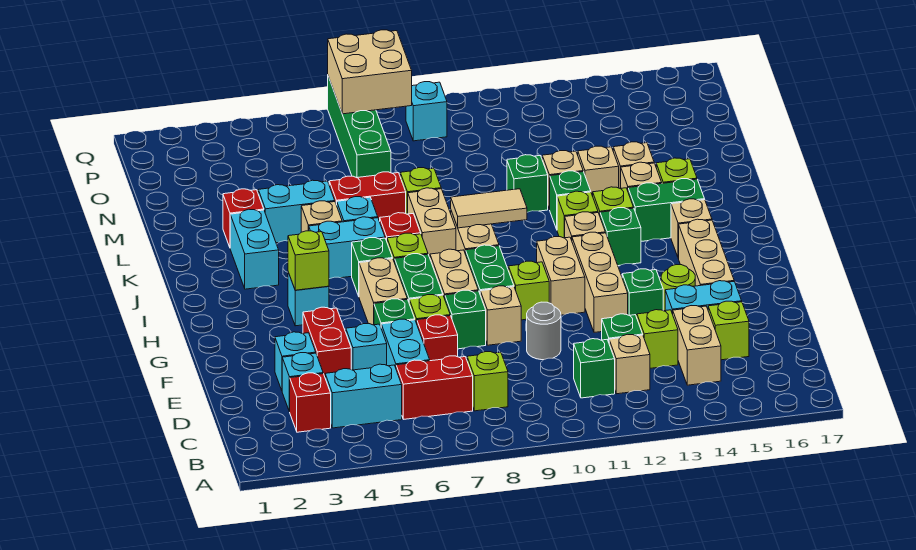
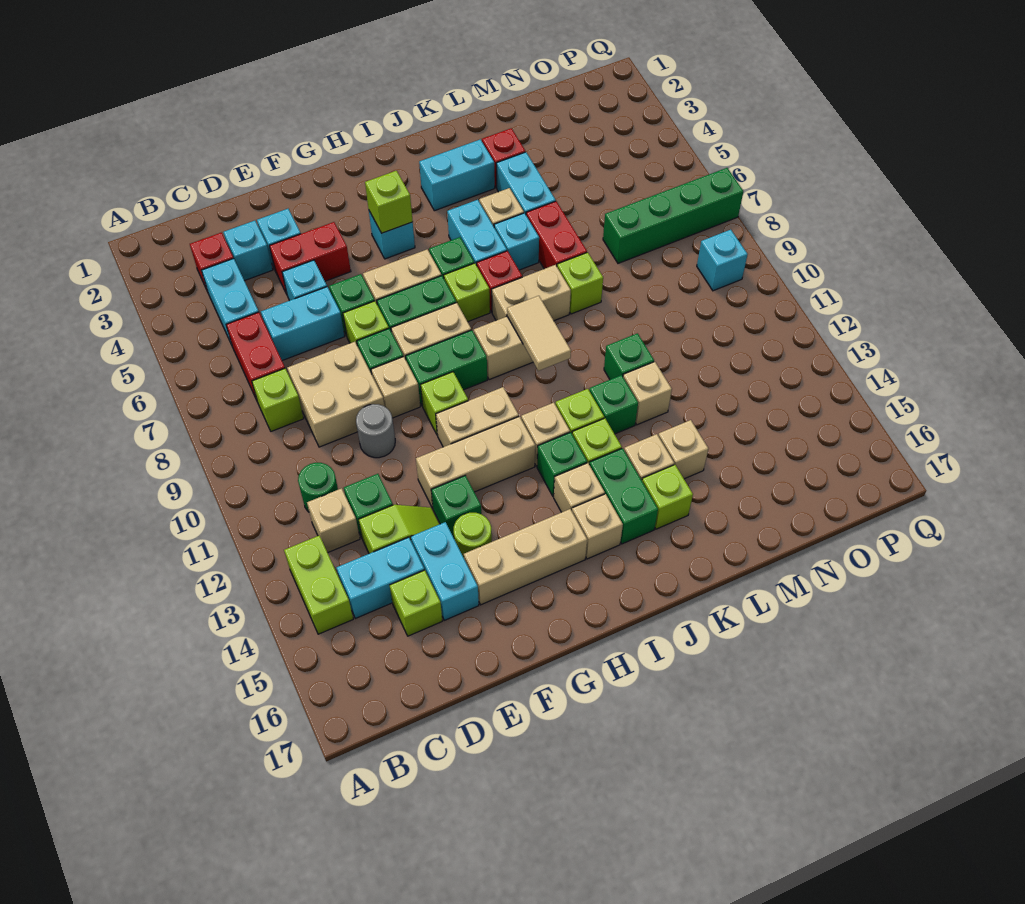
none -> lime brick B13:B14 level 1
green brick C11 level 1 -> green round brick C11 level 1
tan brick C14:D14 level 1 -> cyan brick C14:D14 level 1
red brick E7 level 1 -> none
tan brick L13 level 1 -> tan brick I14 level 1
tan brick P7:Q8 level 2 -> tan brick D8:E9 level 1

